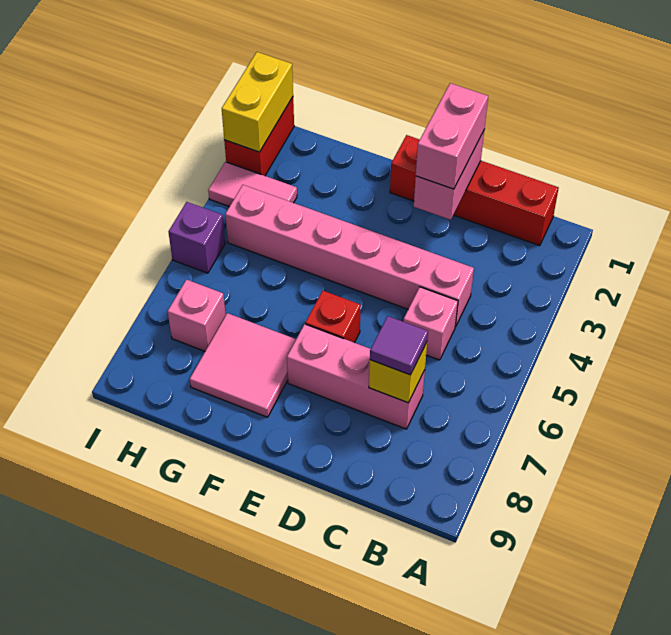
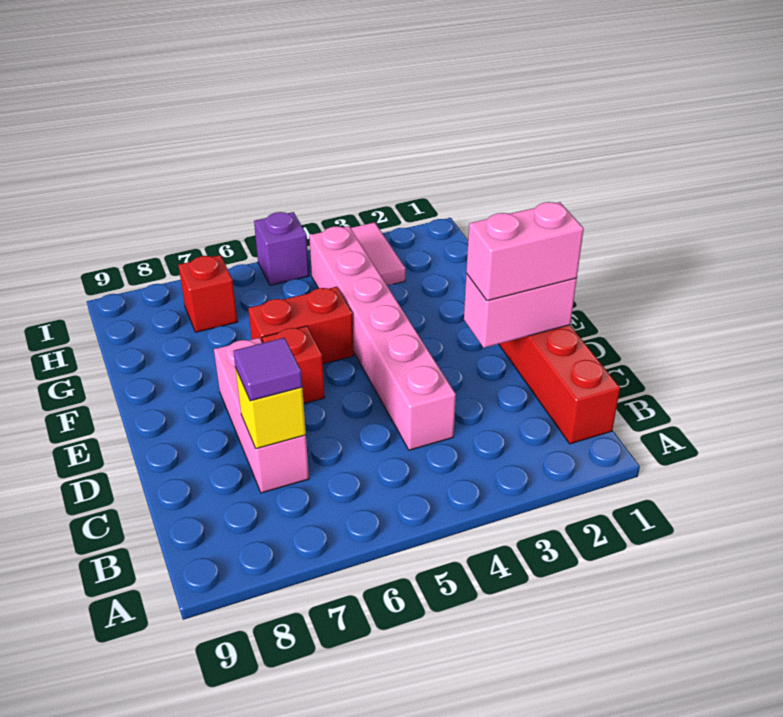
pink brick C5 level 1 -> none
pink tile F7:G8 level 1 -> none
pink brick H7 level 1 -> red brick H7 level 1
red brick I1:I2 level 1 -> red brick F5:F6 level 1
yellow brick I1:I2 level 2 -> none

